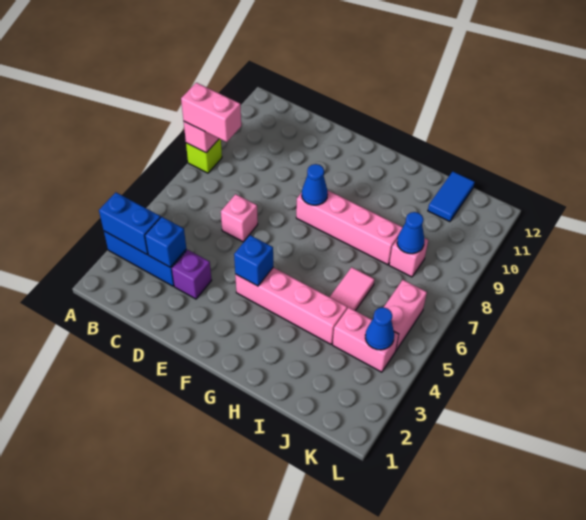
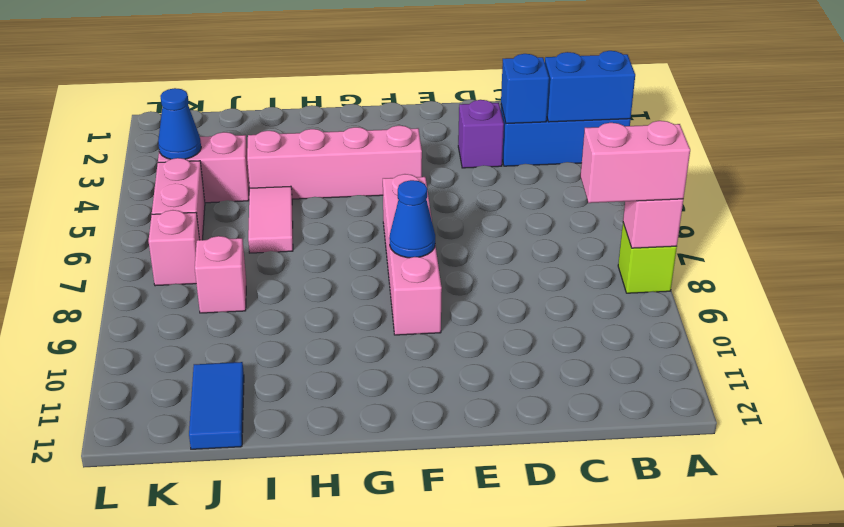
pink brick D6 level 1 -> pink brick K7 level 1
blue brick F4 level 2 -> none
pink brick F8:I8 level 1 -> pink brick F6:F9 level 1
blue cone J8 level 2 -> none

